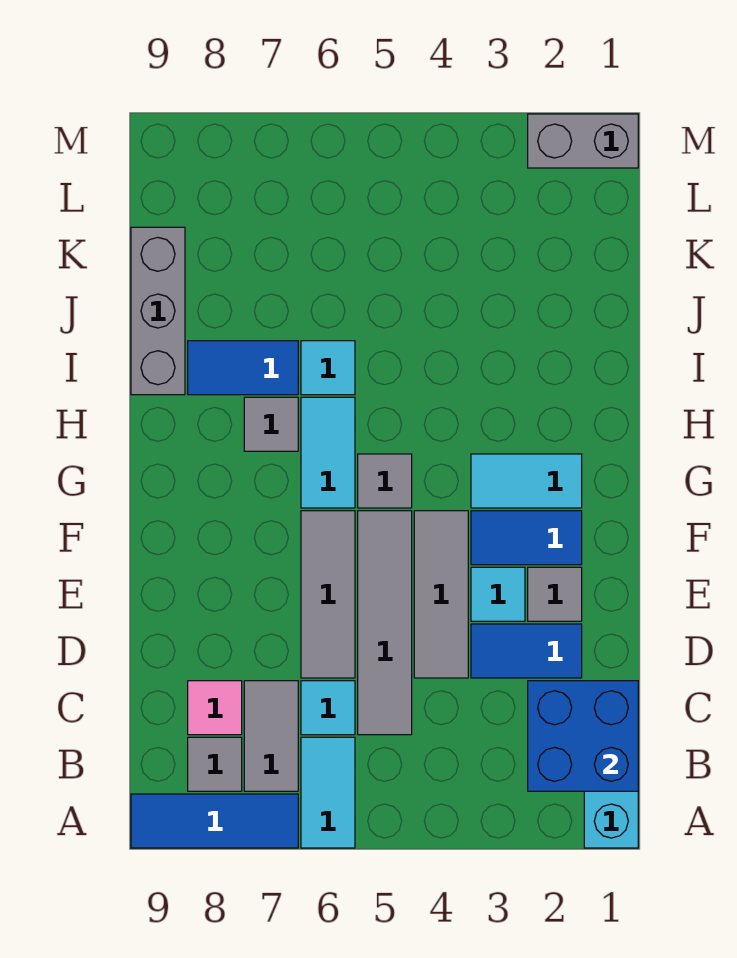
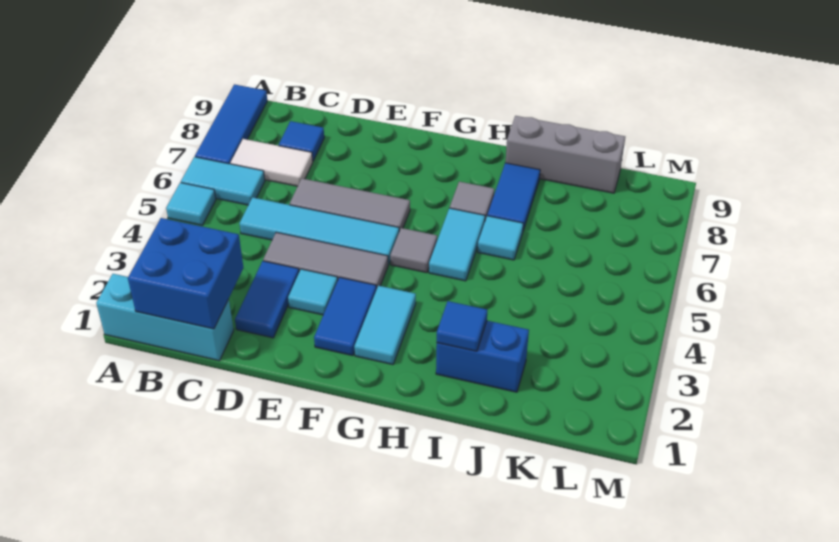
grey tile B7:C7 level 1 -> white tile B7:C7 level 1
grey tile B8 level 1 -> none
grey tile C5:F5 level 1 -> cyan tile C5:F5 level 1
cyan tile C6 level 1 -> cyan tile A5 level 1
pink tile C8 level 1 -> blue tile C8 level 1
grey tile E2 level 1 -> none
cyan tile G6:H6 level 1 -> cyan tile H5:H6 level 1
none -> blue brick I2:J2 level 1
none -> blue tile I2 level 2
grey brick M1:M2 level 1 -> none

